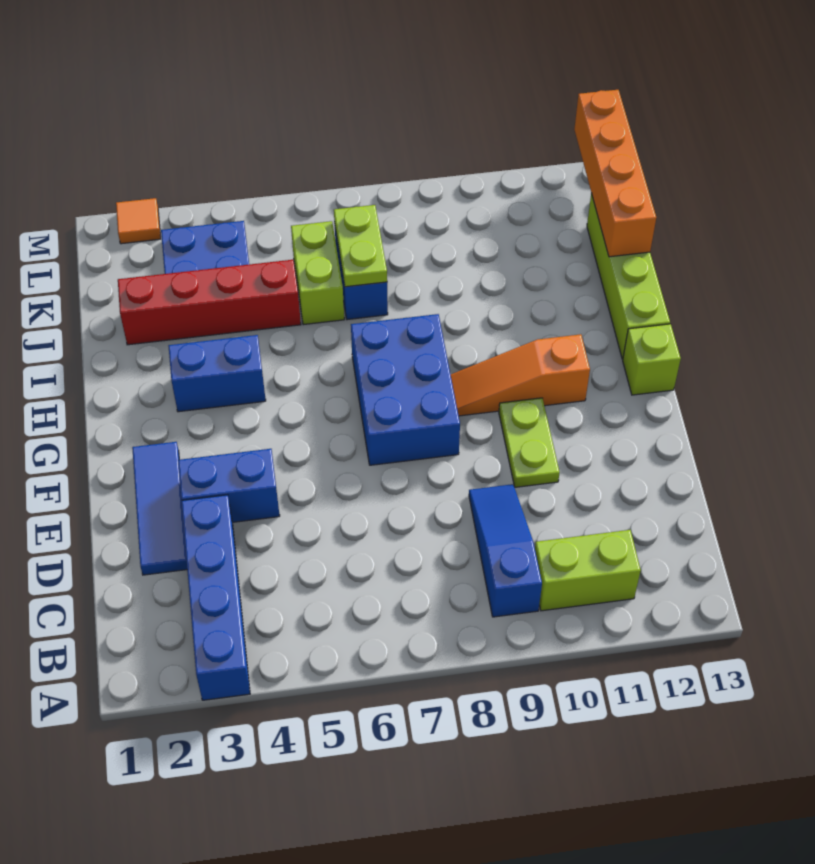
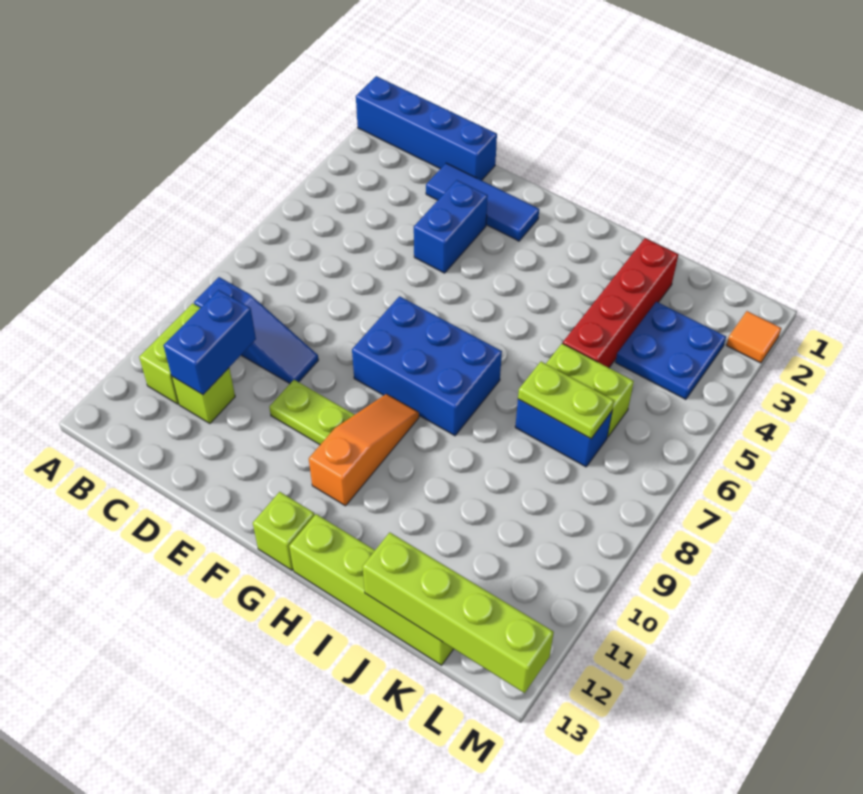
blue brick A3:D3 level 1 -> blue brick A1:D1 level 1
none -> lime brick C11 level 1
blue brick H3:H4 level 1 -> blue brick C10:C11 level 2
orange brick J13:M13 level 2 -> lime brick J13:M13 level 2

